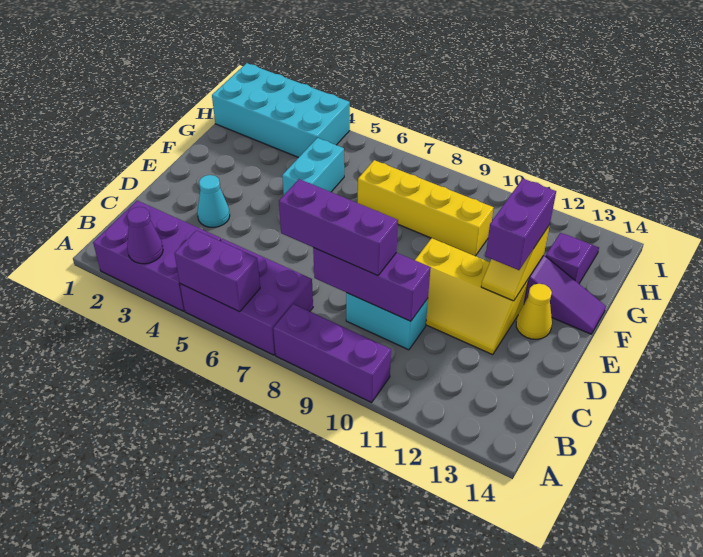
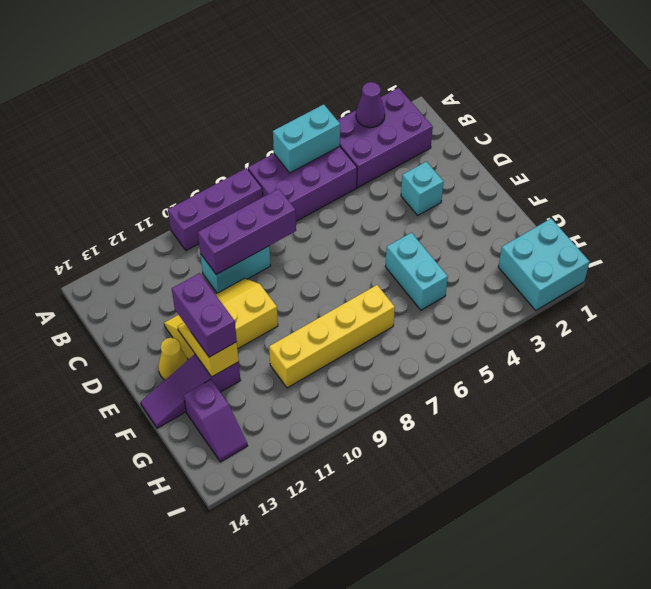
purple brick A5:A6 level 2 -> cyan brick A5:A6 level 2
purple brick C7:C9 level 3 -> none
cyan cone D3 level 1 -> cyan brick D3 level 1
cyan brick H1:I4 level 1 -> cyan brick H1:I2 level 1

